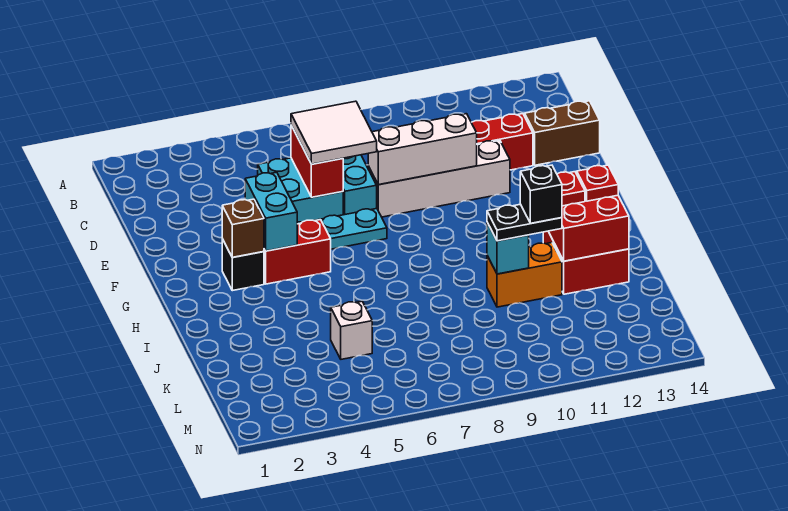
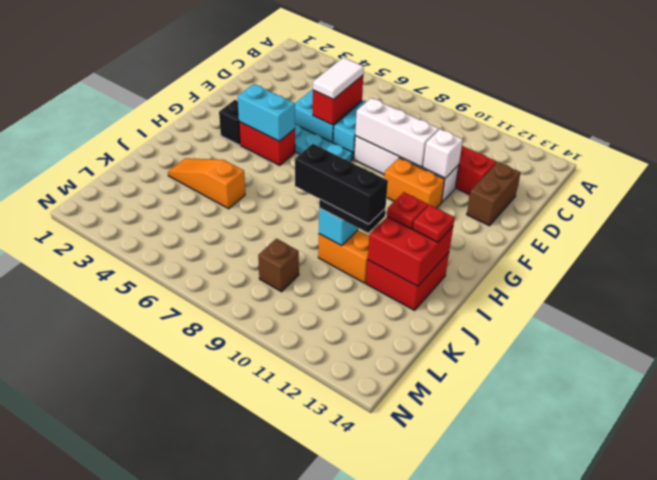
white tile D6:E7 level 3 -> white tile D6:E6 level 3
brown brick D13:D14 level 1 -> brown brick D13:E13 level 1
cyan brick F4:G4 level 2 -> cyan brick G4:G5 level 2
none -> orange brick F10:F11 level 1
brown brick G3 level 2 -> brown brick L9 level 1
none -> orange slope J3:J5 level 1 top 5
black brick J11 level 4 -> black brick J9:J11 level 4
white brick K5 level 1 -> white brick E11 level 2

